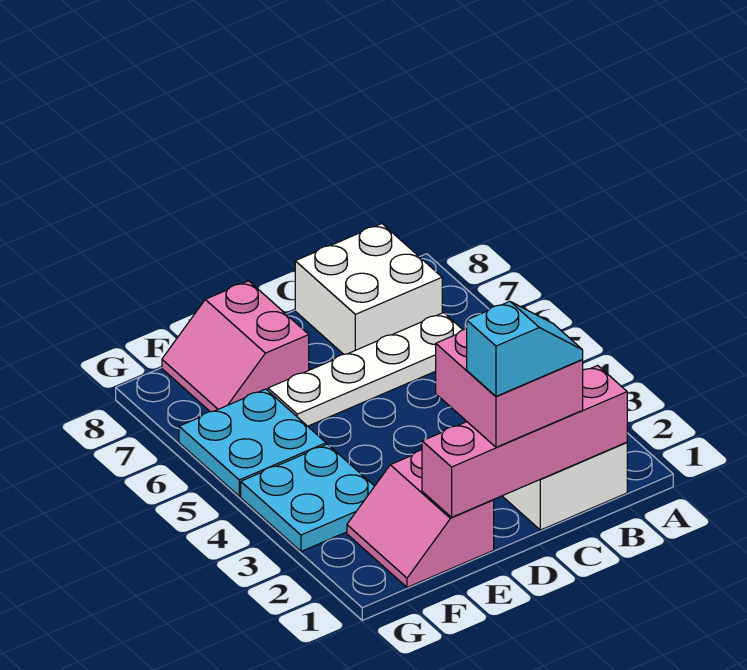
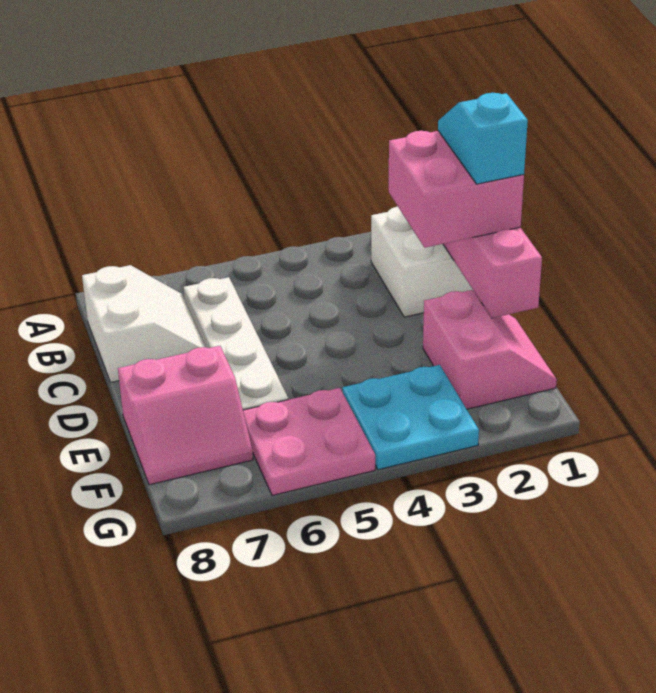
white brick B7:C8 level 1 -> white slope B7:C8 level 1 top 8
pink slope E1:F2 level 1 top E -> pink slope E1:F2 level 1 top 2
cyan plate F5:G6 level 1 -> pink plate F5:G6 level 1

